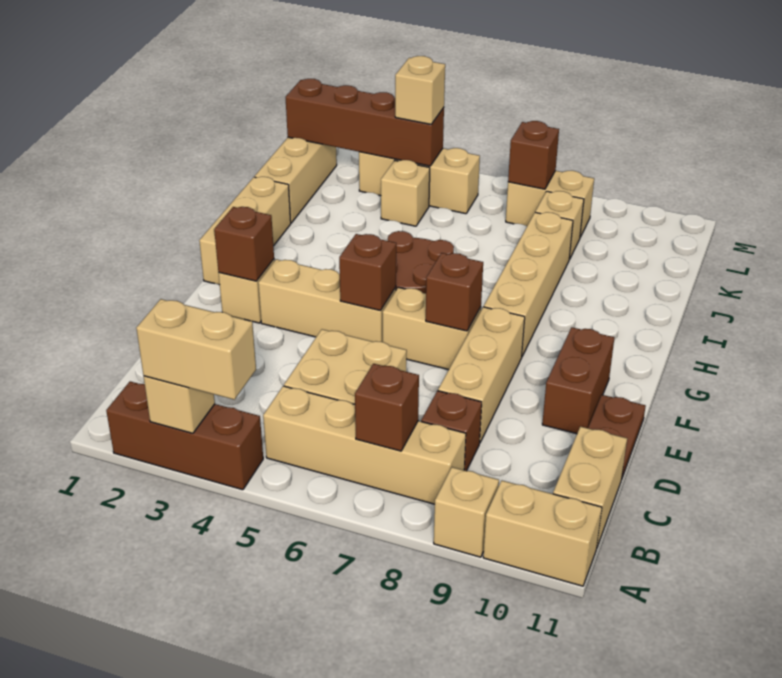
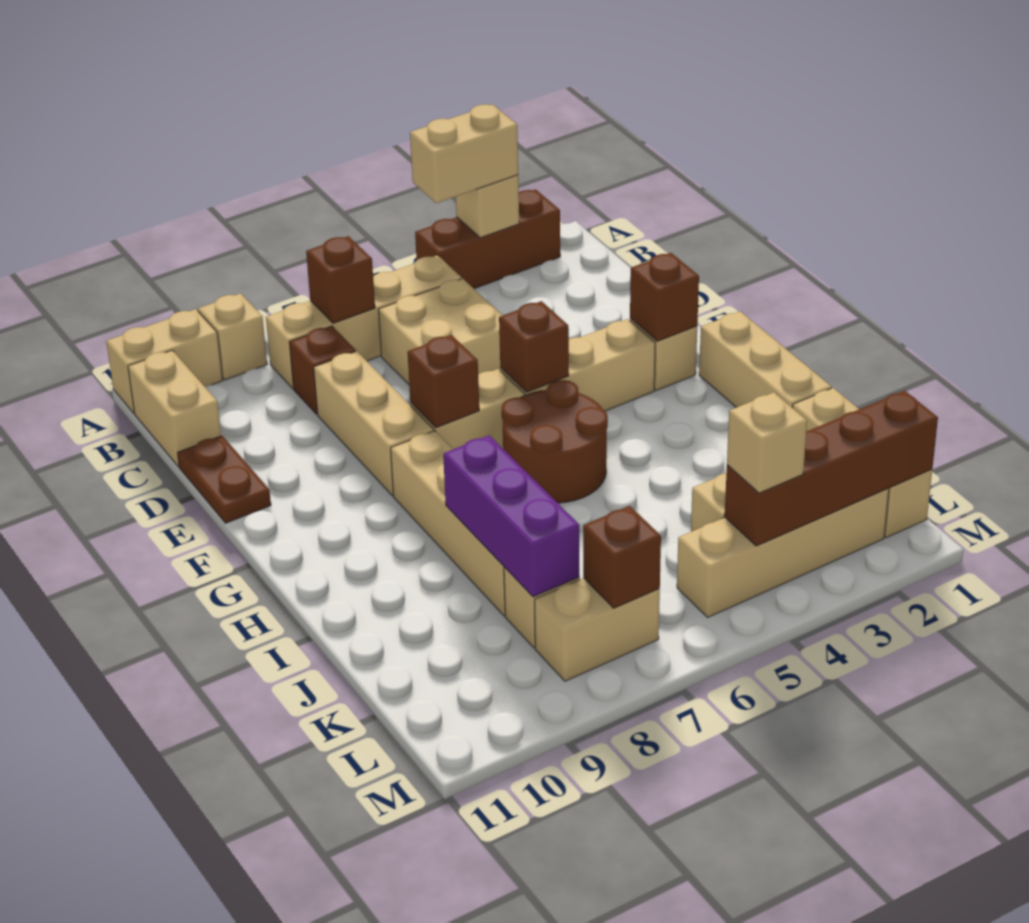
brown brick E10:F10 level 1 -> none
none -> purple brick I8:K8 level 2
tan brick L3:L5 level 1 -> tan brick L2:L5 level 1

